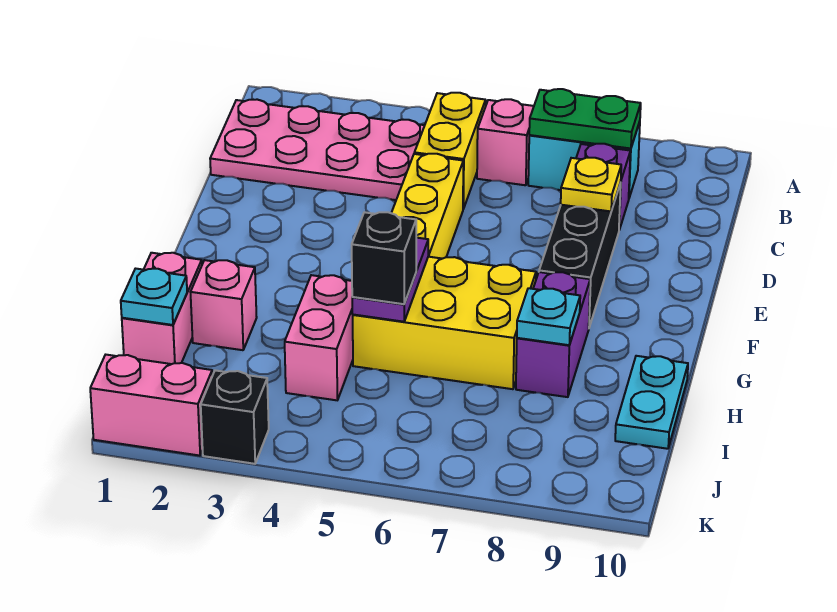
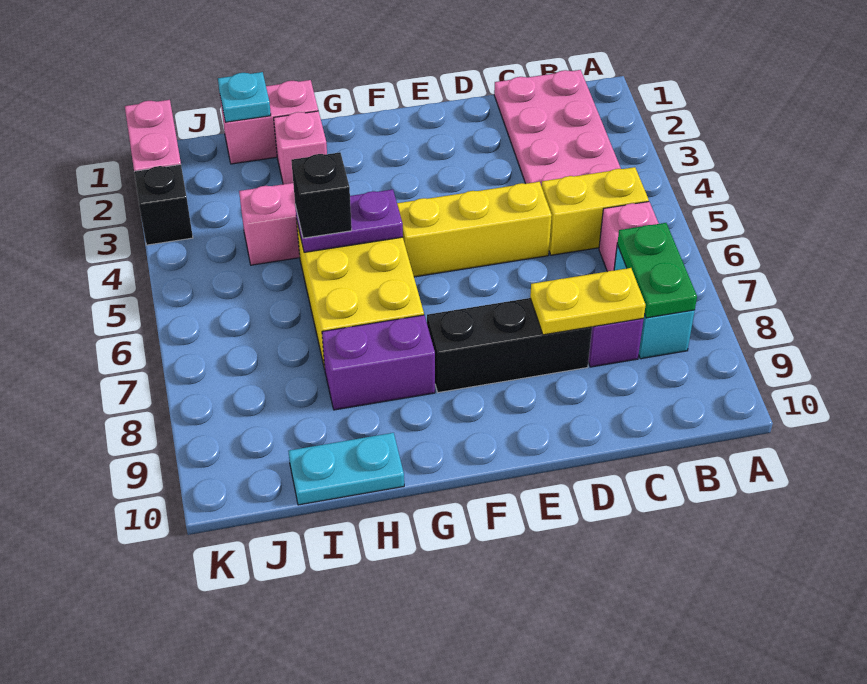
yellow plate D8 level 2 -> yellow plate C8:D8 level 2
cyan plate H8 level 2 -> none

